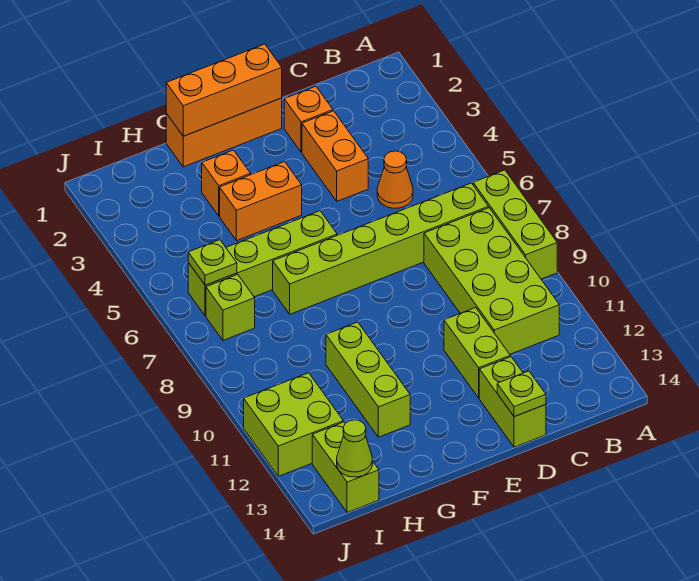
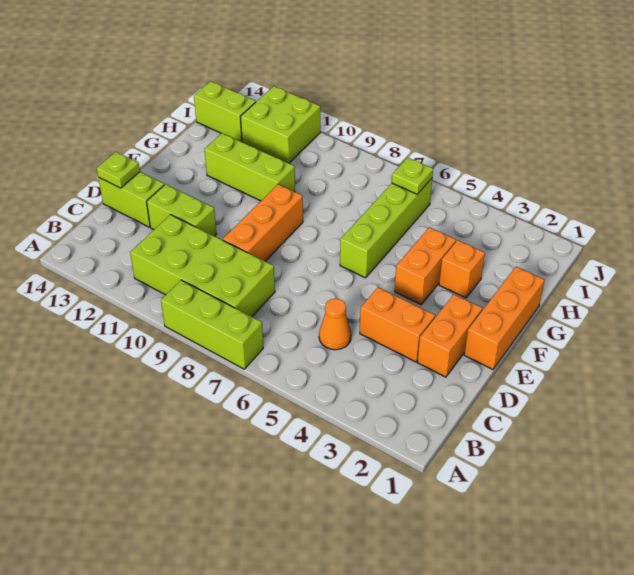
lime brick B7:G7 level 1 -> none
orange brick D2 level 1 -> orange brick D2:E2 level 1
orange brick E1:G1 level 2 -> orange brick D9:F9 level 1
lime brick I7 level 1 -> none
lime cone I14 level 2 -> none

